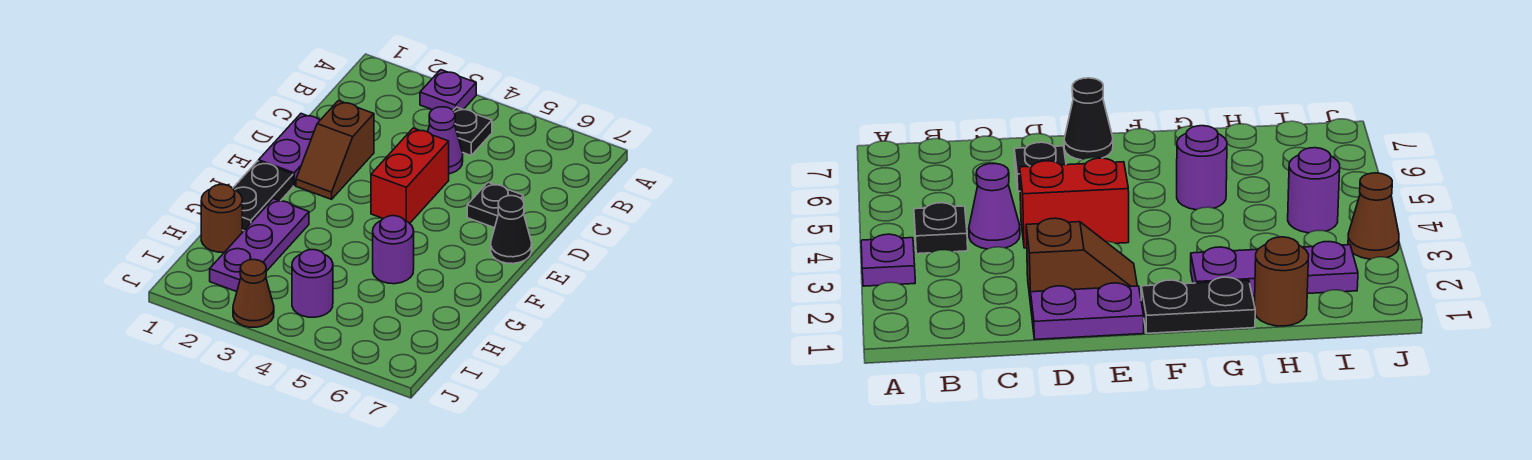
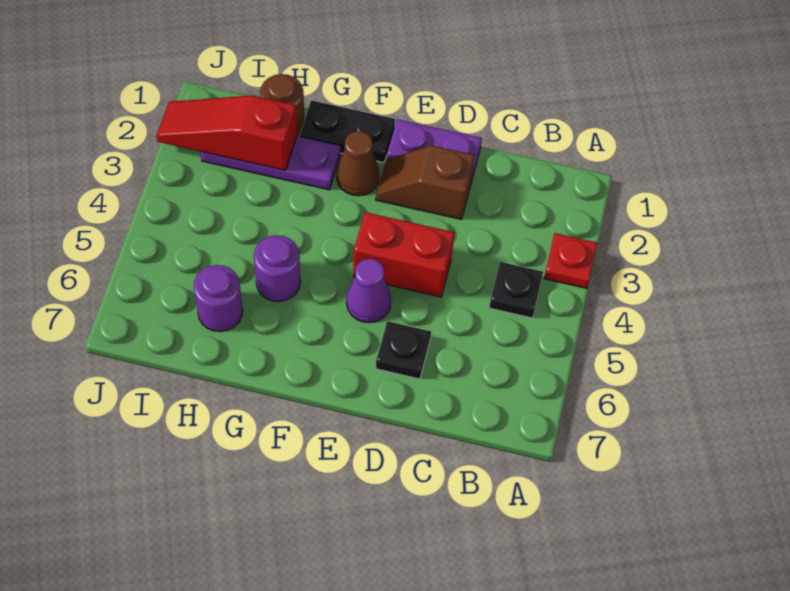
purple plate A3 level 1 -> red plate A3 level 1
purple cone C4 level 1 -> purple cone E5 level 1
black cone E7 level 1 -> none
none -> red slope H2:J2 level 2 top H
purple round brick I4 level 1 -> purple round brick H6 level 1
brown cone J3 level 1 -> brown cone F2 level 1

